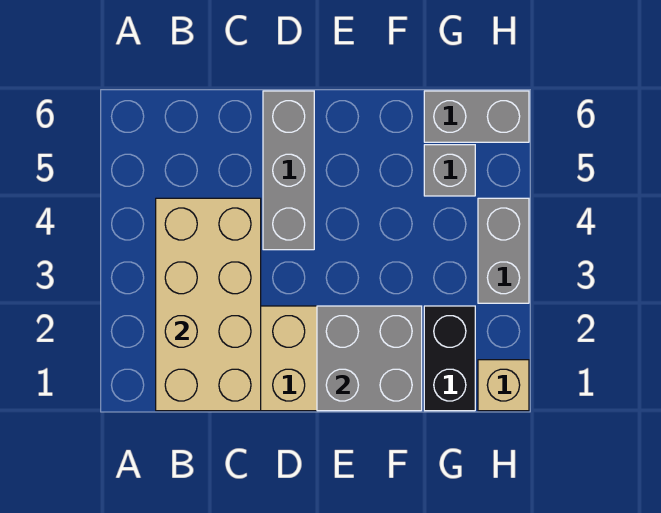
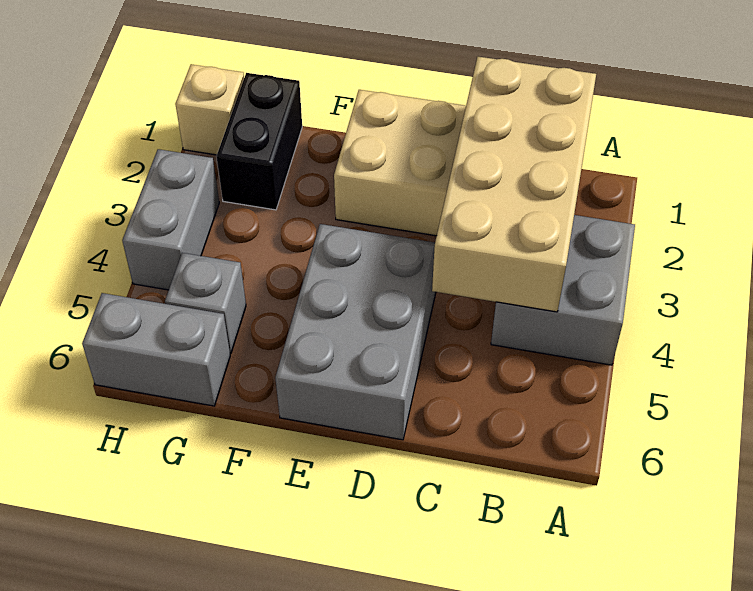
grey brick D4:D6 level 1 -> grey brick D4:E6 level 1
grey brick E1:F2 level 2 -> grey brick A3:B4 level 1

